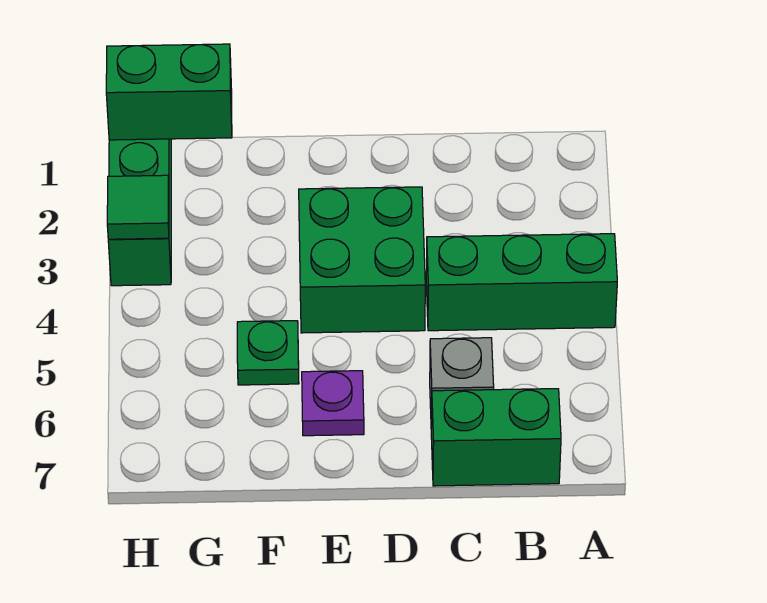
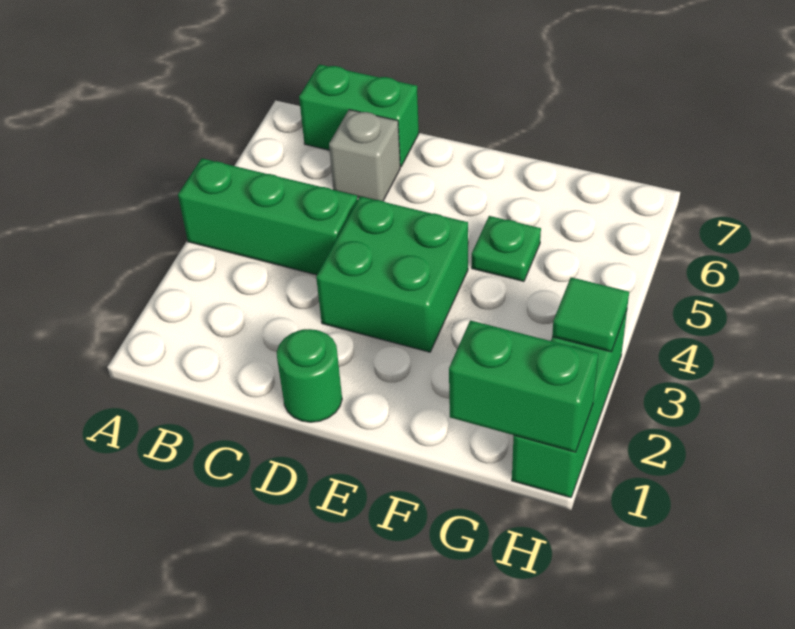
none -> green round brick D1 level 1
purple plate E6 level 1 -> none

